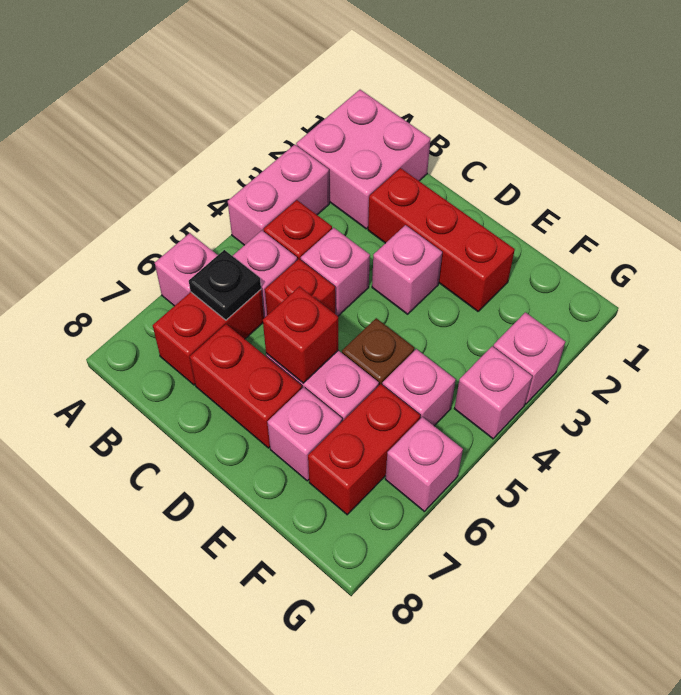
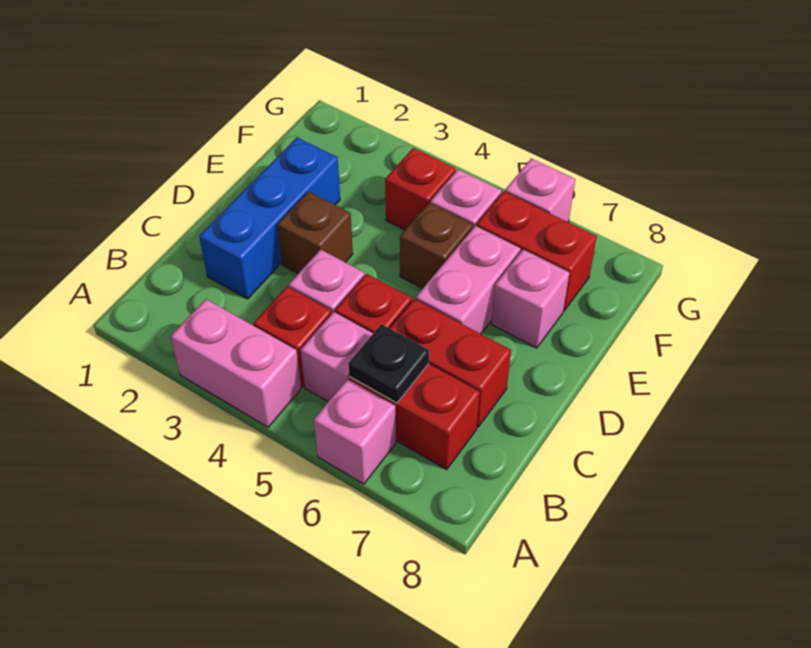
pink brick A1:B2 level 1 -> none
red brick C2:E2 level 1 -> blue brick C2:E2 level 1
red brick C7:D7 level 1 -> red brick C6:C7 level 1
pink brick D3 level 1 -> brown brick D3 level 1
red brick D6 level 2 -> red brick F4 level 1
pink brick G3 level 1 -> none
pink brick G4 level 1 -> none

